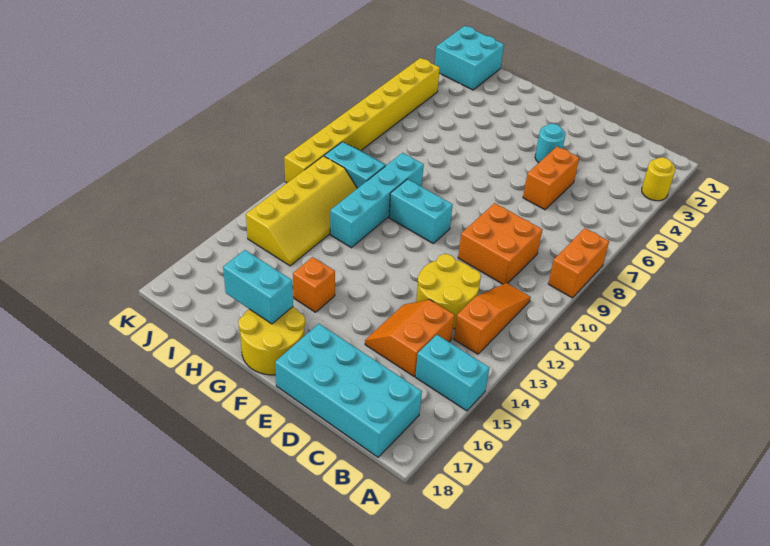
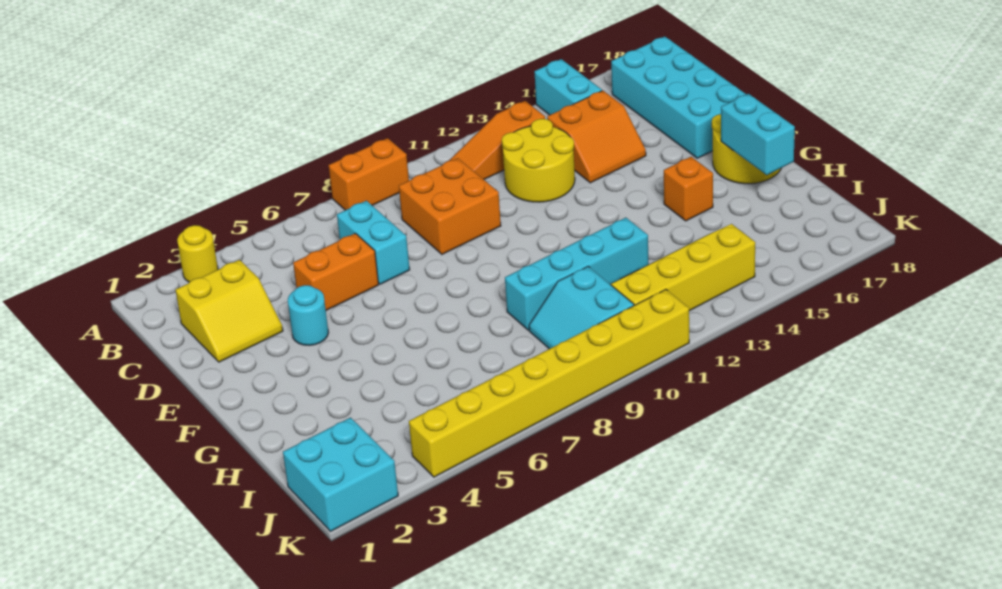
none -> yellow slope C2:D3 level 1 top C
cyan brick F10:G10 level 1 -> cyan brick C7:D7 level 1

